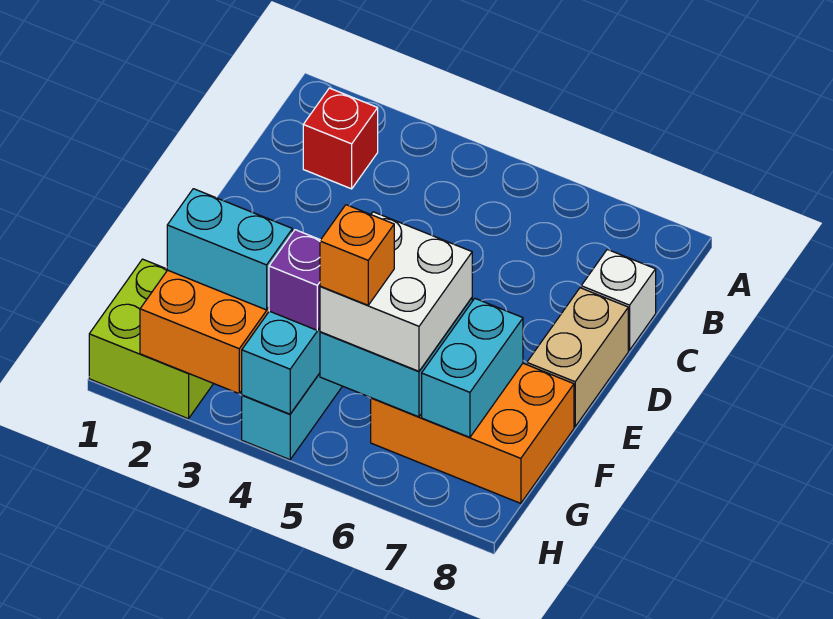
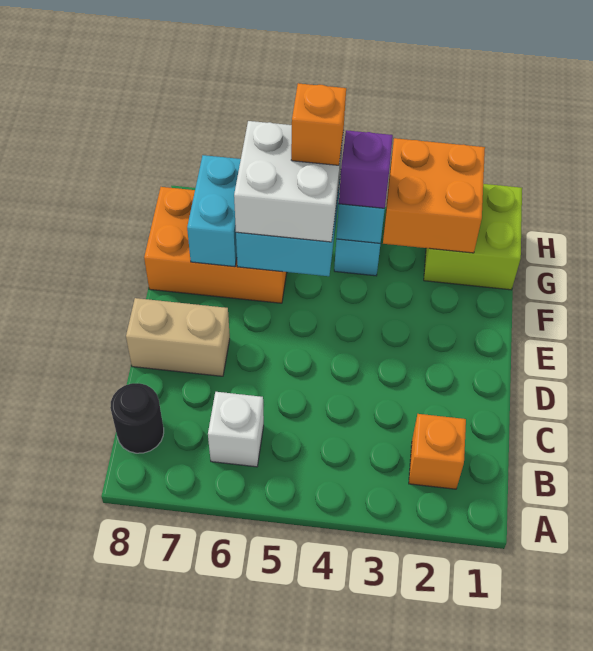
red brick B2 level 1 -> orange brick B2 level 1
none -> black round brick B8 level 1
white brick C8 level 1 -> white brick B6 level 1
tan brick D8:E8 level 1 -> tan brick D7:D8 level 1
cyan brick G2:G3 level 3 -> none

